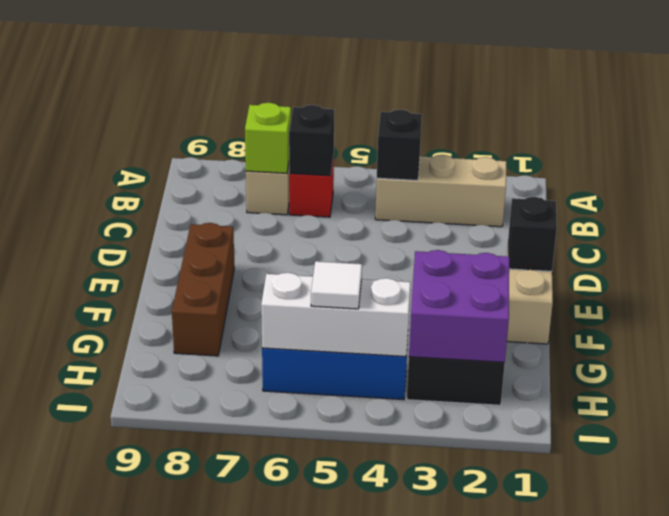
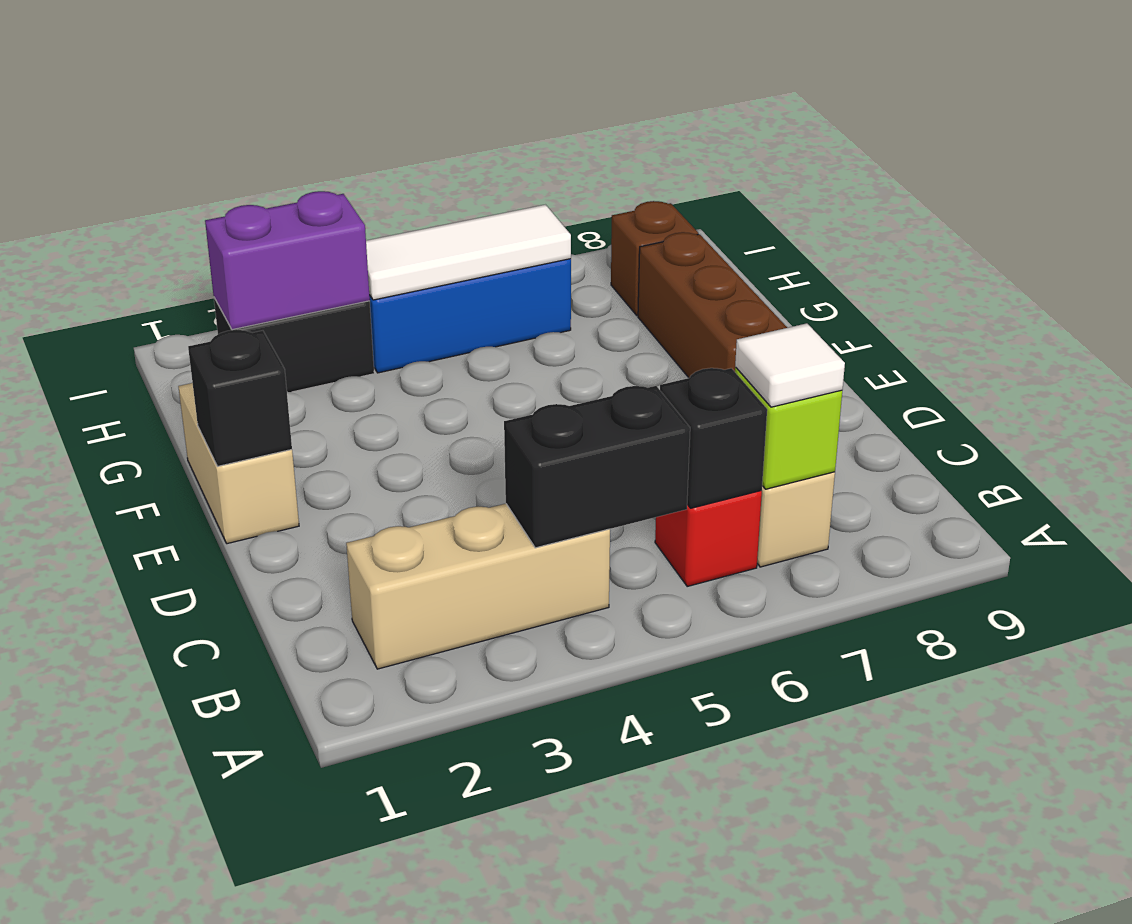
black brick B4 level 2 -> black brick B4:B5 level 2
purple brick G2:H3 level 2 -> purple brick H2:H3 level 2
white brick H4:H6 level 2 -> white tile H4:H6 level 2
white tile H5 level 3 -> white tile B7 level 3
none -> brown brick H8 level 1

